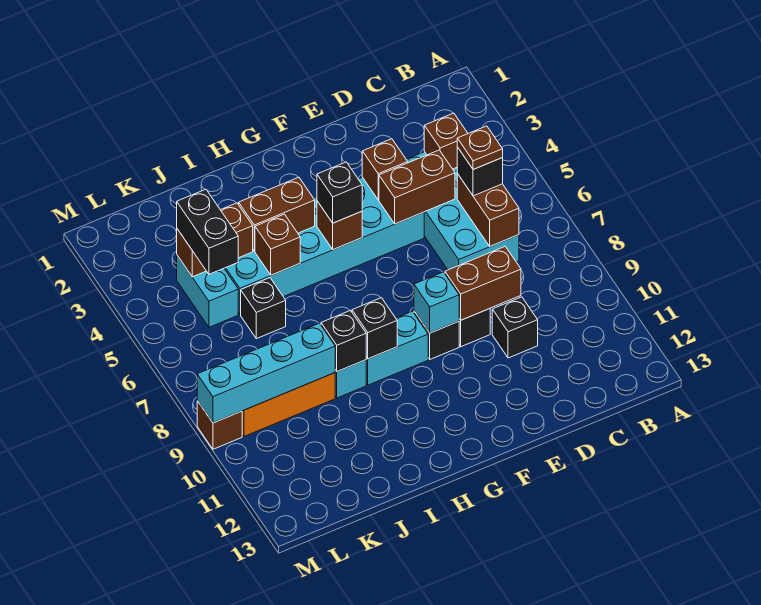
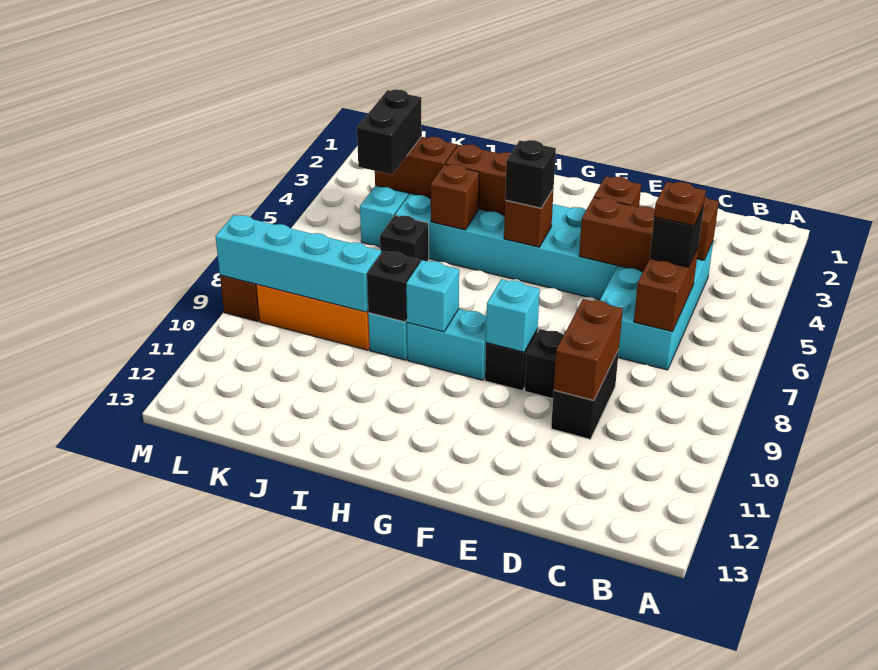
brown brick D9:E9 level 2 -> brown brick D9:D10 level 2
black brick D10 level 1 -> black brick D9:D10 level 1
black brick H9 level 2 -> cyan brick H9 level 2

